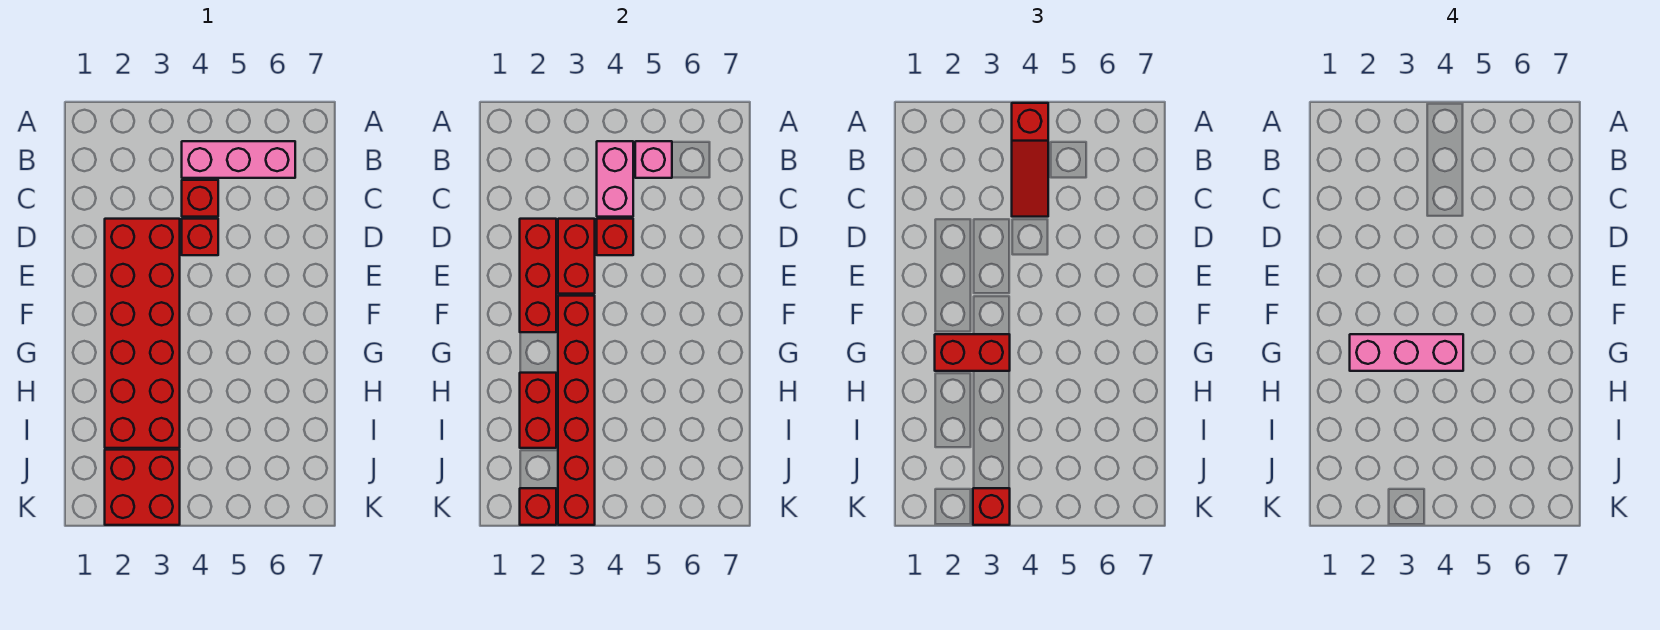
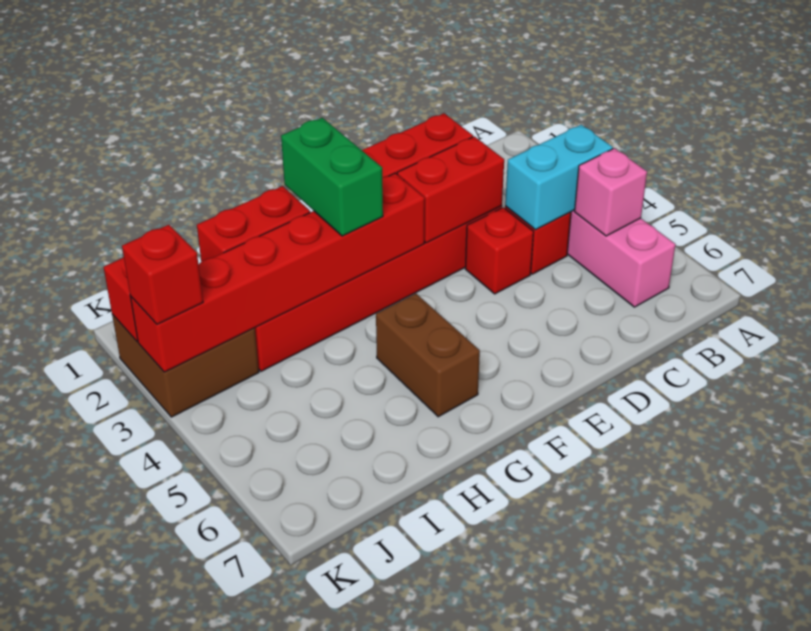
red slope A4:C4 level 3 top A -> none
pink brick B4:C4 level 2 -> cyan brick B4:C4 level 2
red brick D4 level 2 -> none
red brick G2:G3 level 3 -> green brick G2:G3 level 3
pink brick G2:G4 level 4 -> none
none -> brown brick G5:G6 level 1
red brick J2:K3 level 1 -> brown brick J2:K3 level 1

